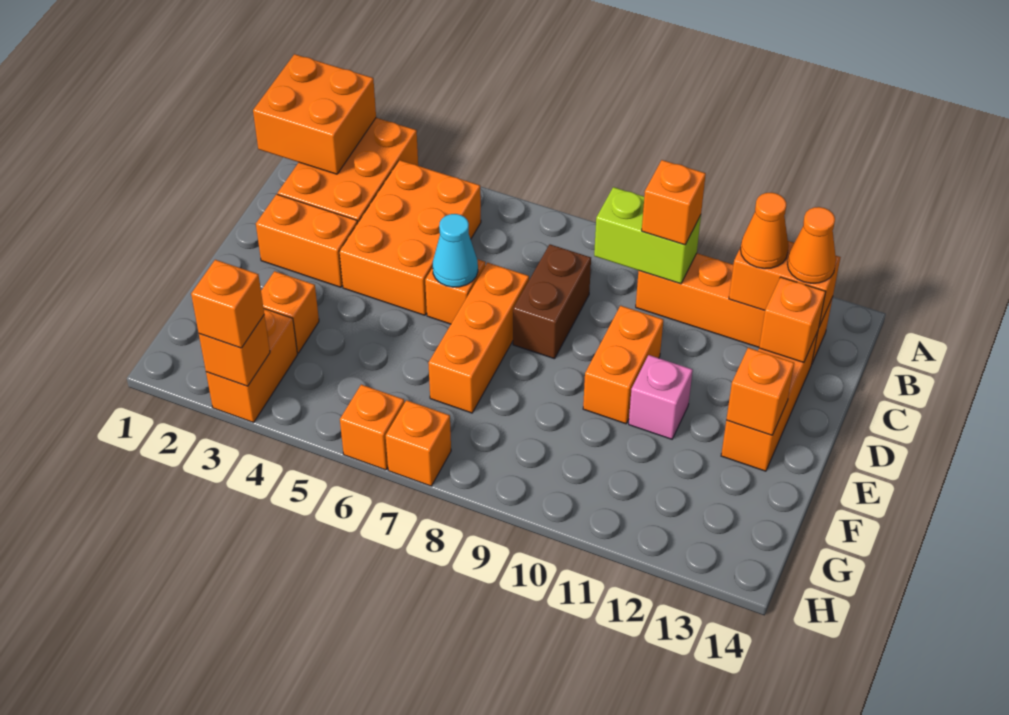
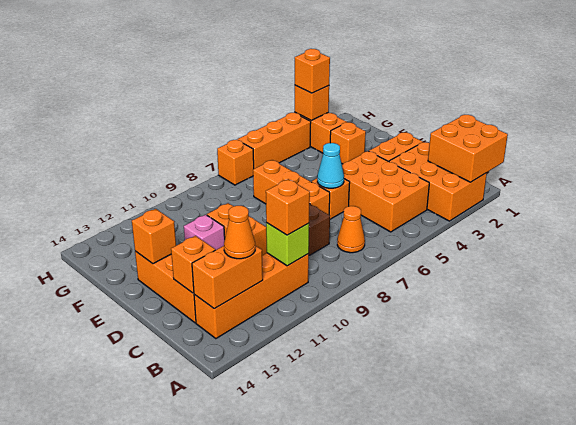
lime brick B9:B10 level 2 -> lime brick B10 level 2
orange cone B13 level 3 -> orange cone B7 level 1
orange brick H6 level 1 -> orange brick H4:H6 level 1

